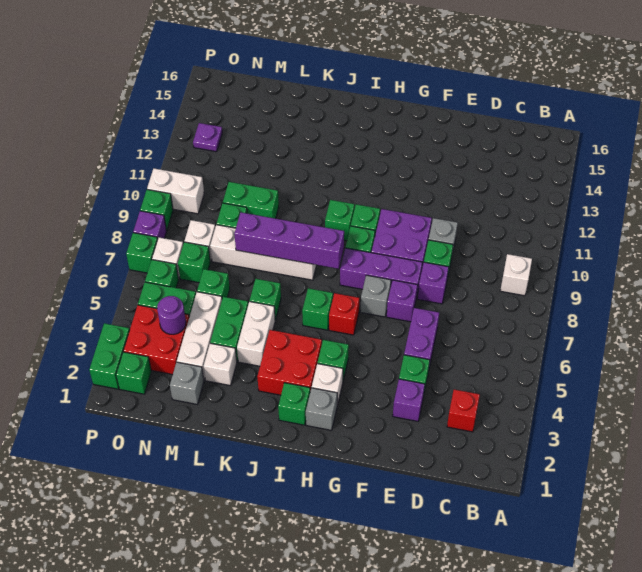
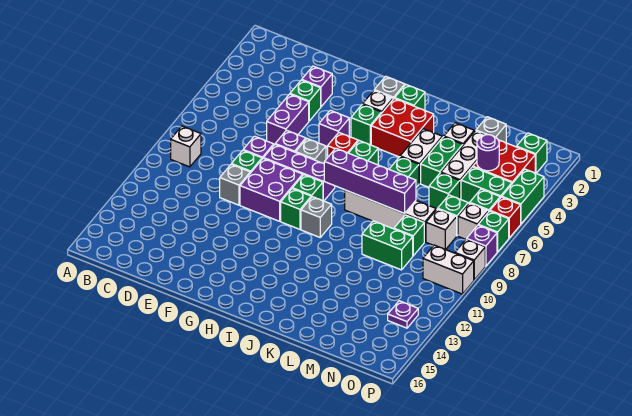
red brick C3 level 1 -> red brick P6 level 1
none -> purple brick G5 level 1
green brick I10 level 1 -> grey brick I10 level 1
green brick P2:P3 level 1 -> green brick P4:P5 level 1
green brick P9 level 1 -> white brick P9 level 1

